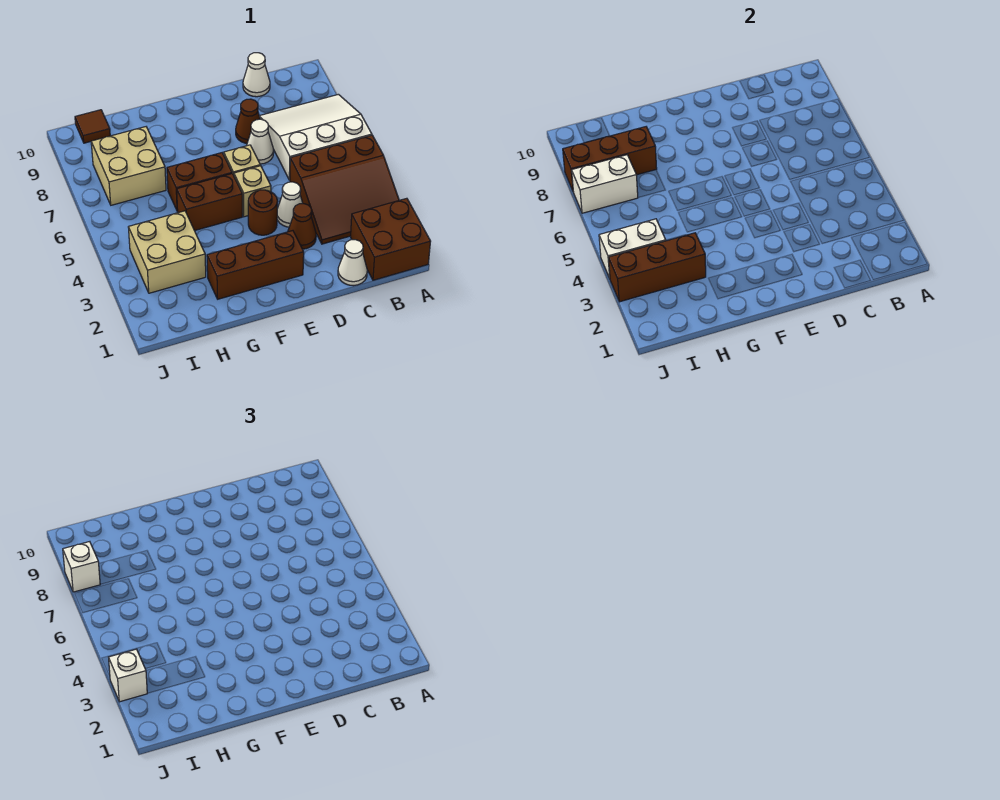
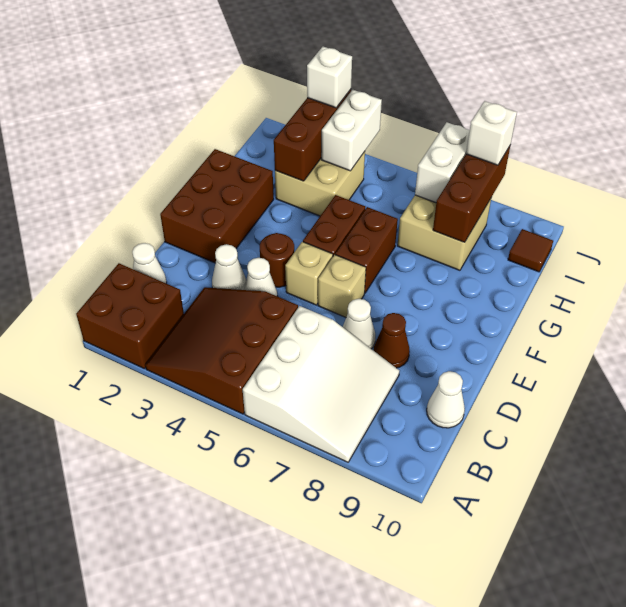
brown cone D3 level 1 -> white cone D3 level 1
brown brick E2:G2 level 1 -> brown brick E1:G2 level 1

